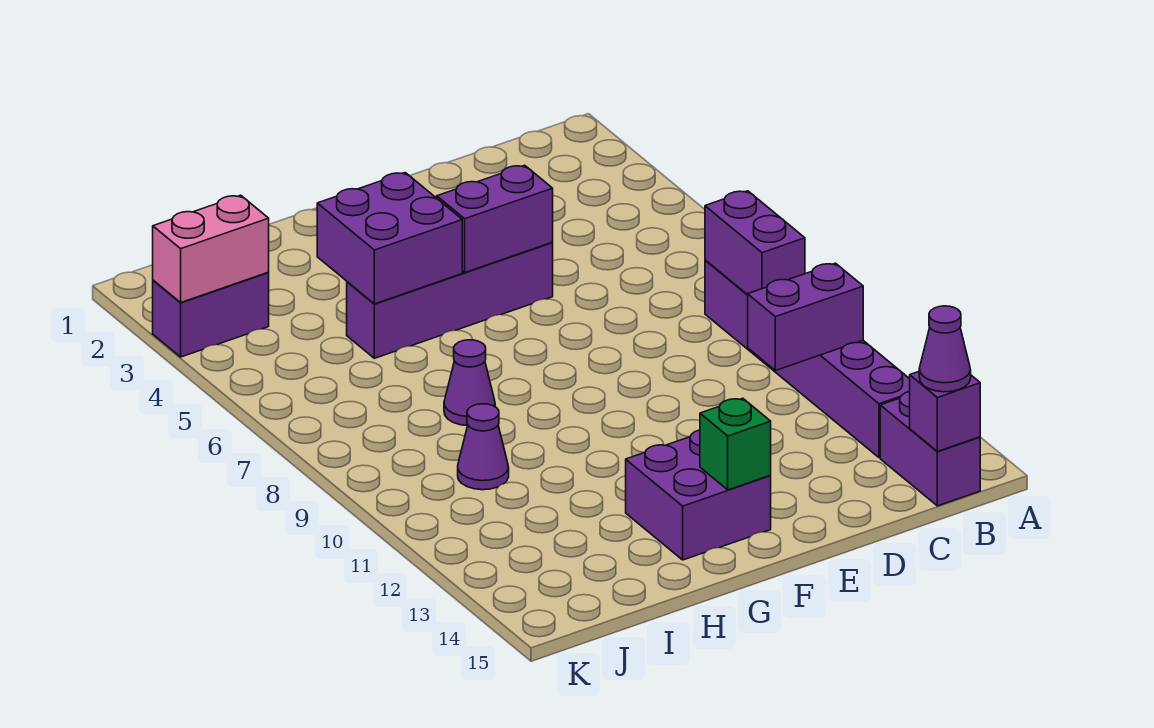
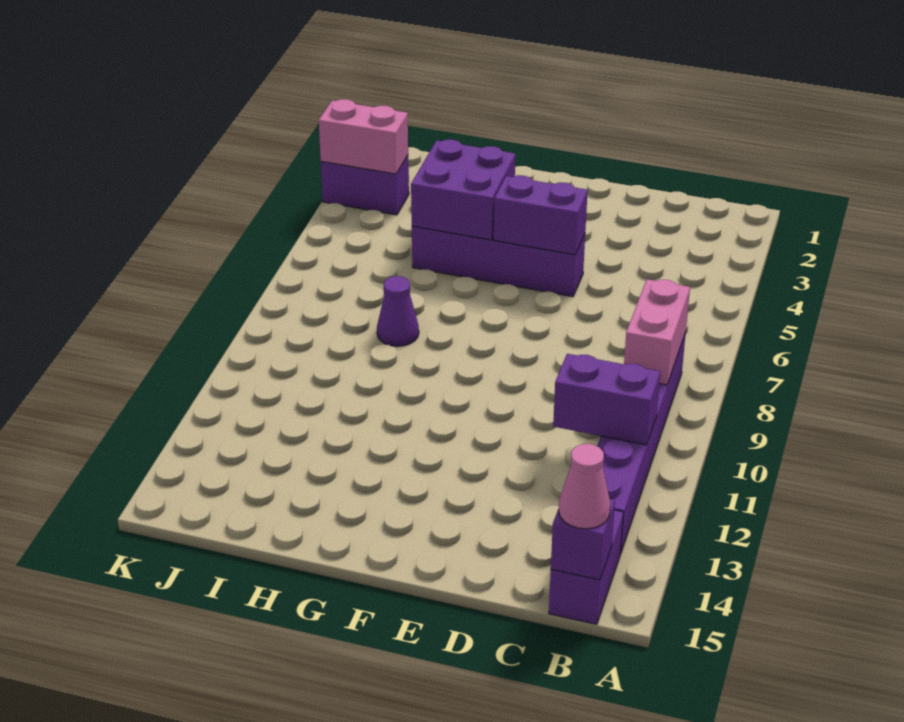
purple brick B8:B9 level 2 -> pink brick B8:B9 level 2
purple cone B15 level 3 -> pink cone B15 level 3
purple brick F13:G14 level 1 -> none
green brick F14 level 2 -> none
purple cone I10 level 1 -> none

